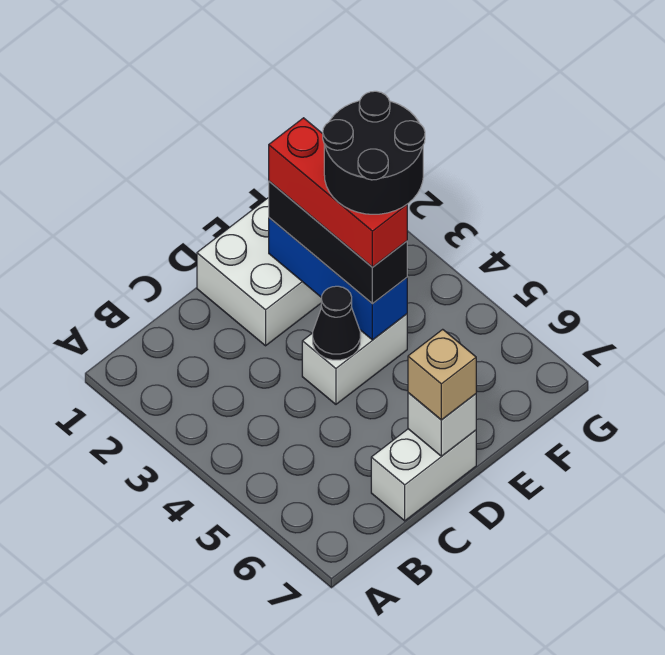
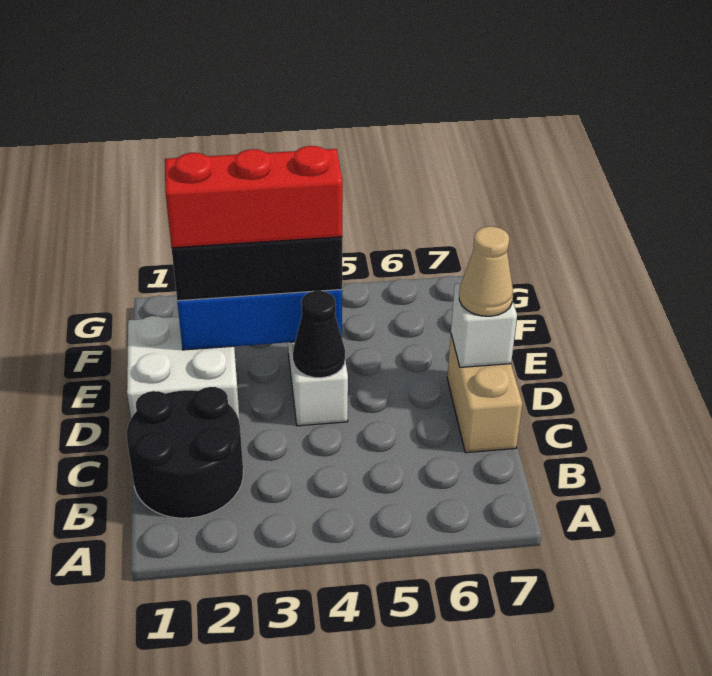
white brick C7:D7 level 1 -> tan brick C7:D7 level 1
tan brick D7 level 3 -> tan cone D7 level 3
black round brick E3:F4 level 5 -> black round brick B1:C2 level 1

